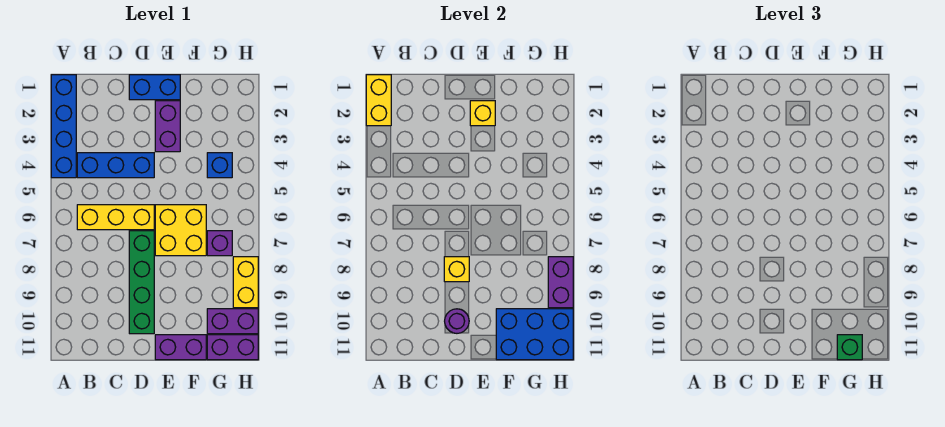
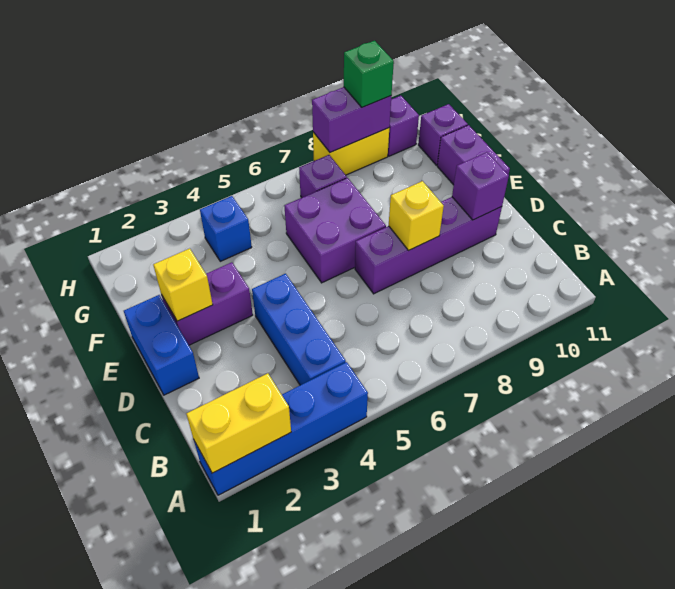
yellow brick B6:D6 level 1 -> none
green brick D7:D10 level 1 -> purple brick D7:D10 level 1
purple round brick D10 level 2 -> purple brick D10 level 2
yellow brick E6:F7 level 1 -> purple brick E6:F7 level 1
blue brick F10:H11 level 2 -> none
purple brick G10:H10 level 1 -> purple brick H10 level 1
purple brick G11:H11 level 1 -> purple brick G11 level 1
green brick G11 level 3 -> green brick H9 level 3

